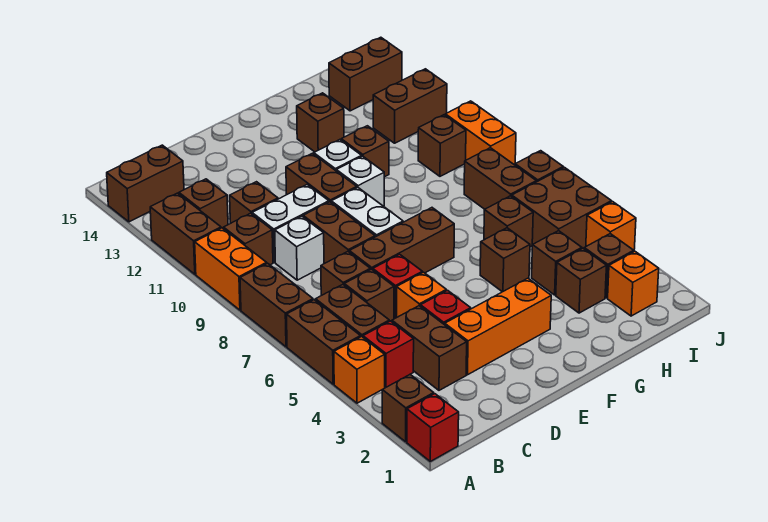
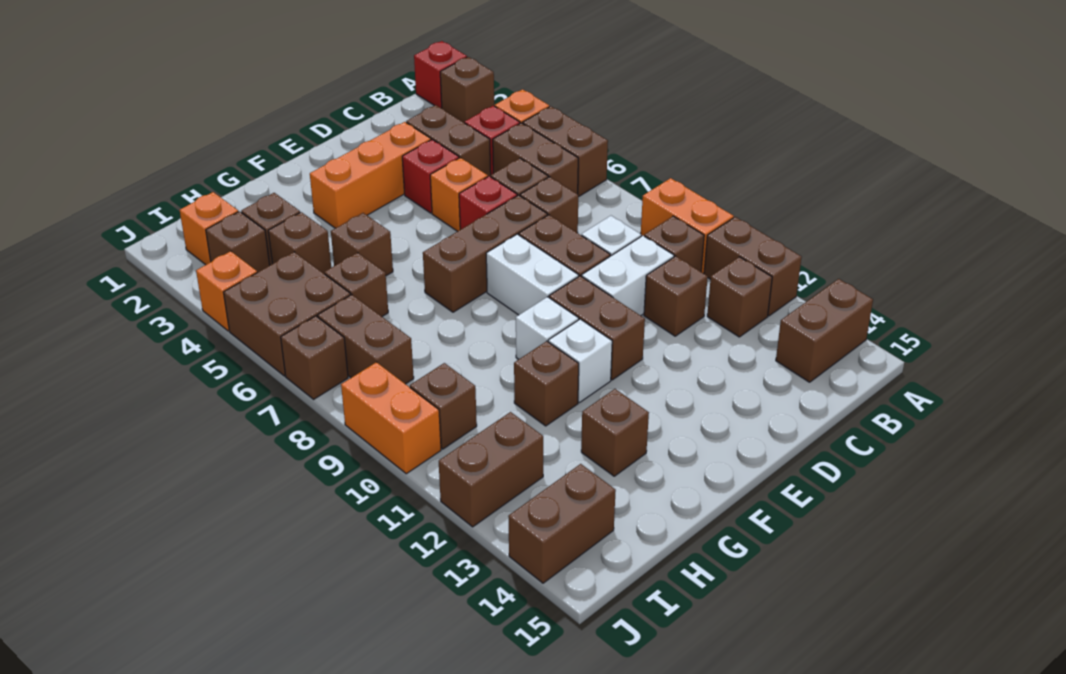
brown brick A7:A8 level 1 -> none

